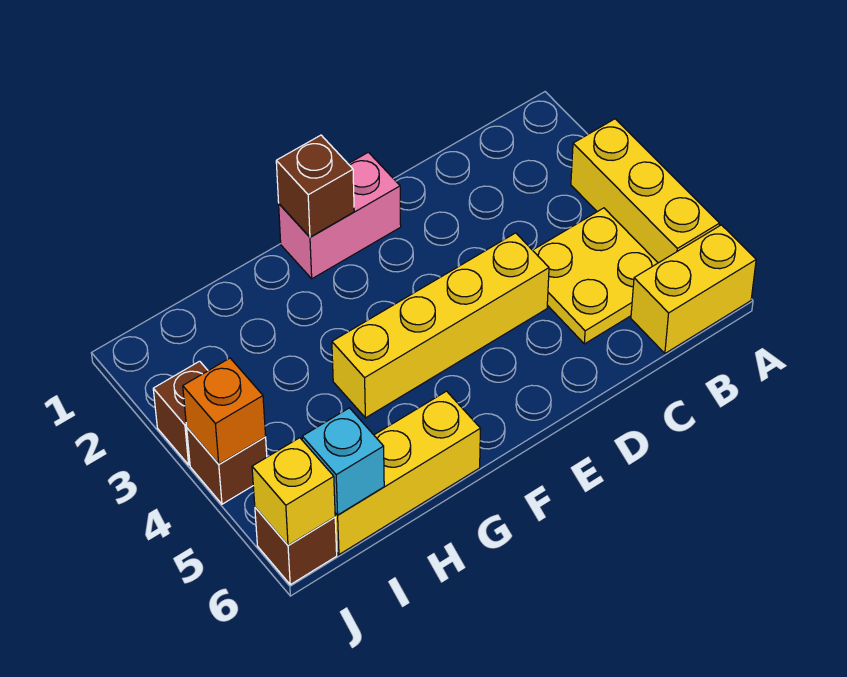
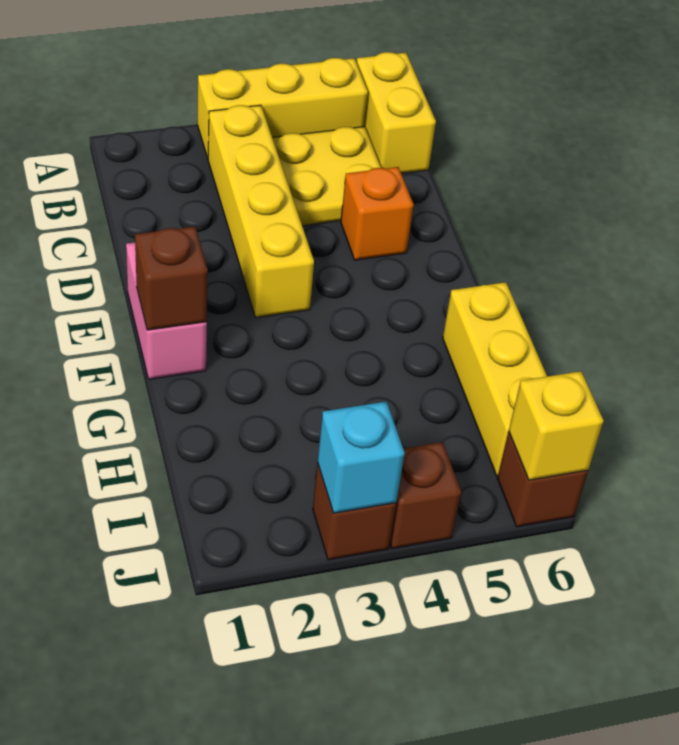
yellow brick D4:G4 level 1 -> yellow brick B3:E3 level 1
cyan brick I6 level 2 -> cyan brick J3 level 2
orange brick J4 level 2 -> orange brick D5 level 1

